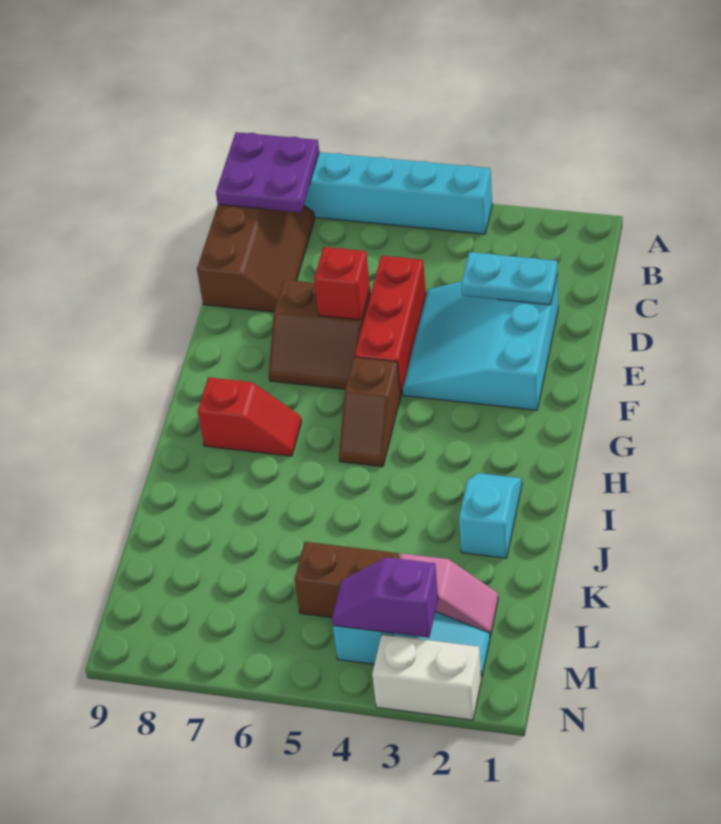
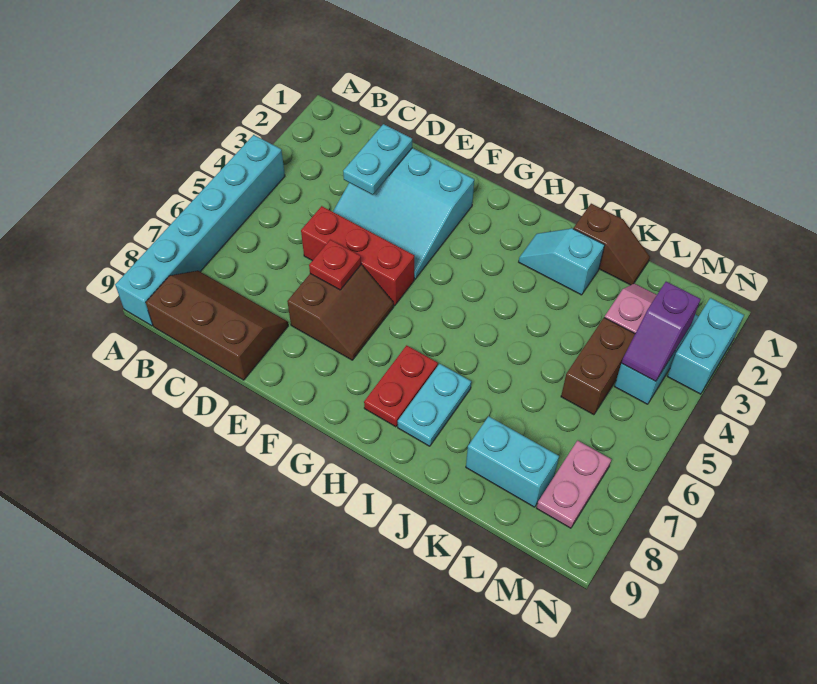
purple plate A8:B9 level 2 -> none
red brick E6 level 2 -> red plate E6 level 2
brown slope G5:H5 level 1 top G -> brown slope J1:K1 level 1 top J
red slope H7:H8 level 1 top 8 -> red plate H7:H8 level 1
none -> cyan plate I7:I8 level 1
none -> cyan brick K8:L8 level 1
none -> pink plate M7:M8 level 1
white brick N2:N3 level 1 -> cyan brick N2:N3 level 1

